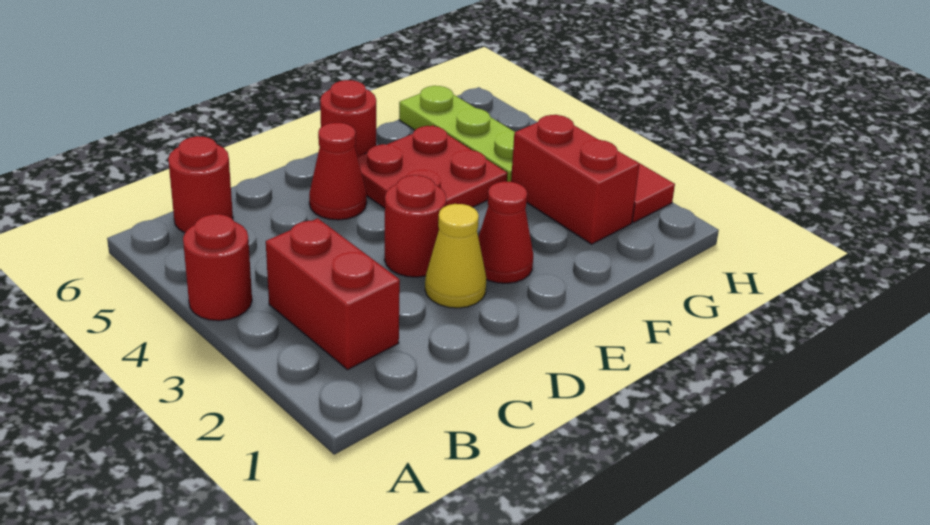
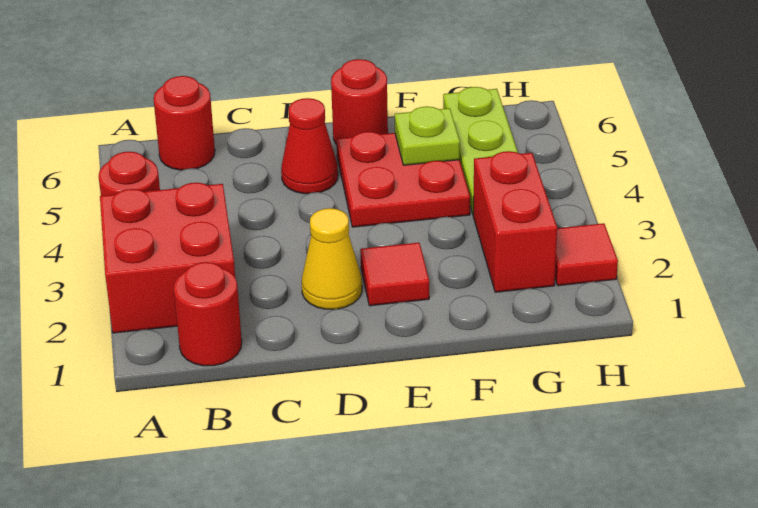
red brick B2:B3 level 1 -> red brick A2:B3 level 1
red round brick D3 level 1 -> red round brick B1 level 1
red cone E2 level 1 -> red tile E2 level 1
none -> lime plate F5 level 2

